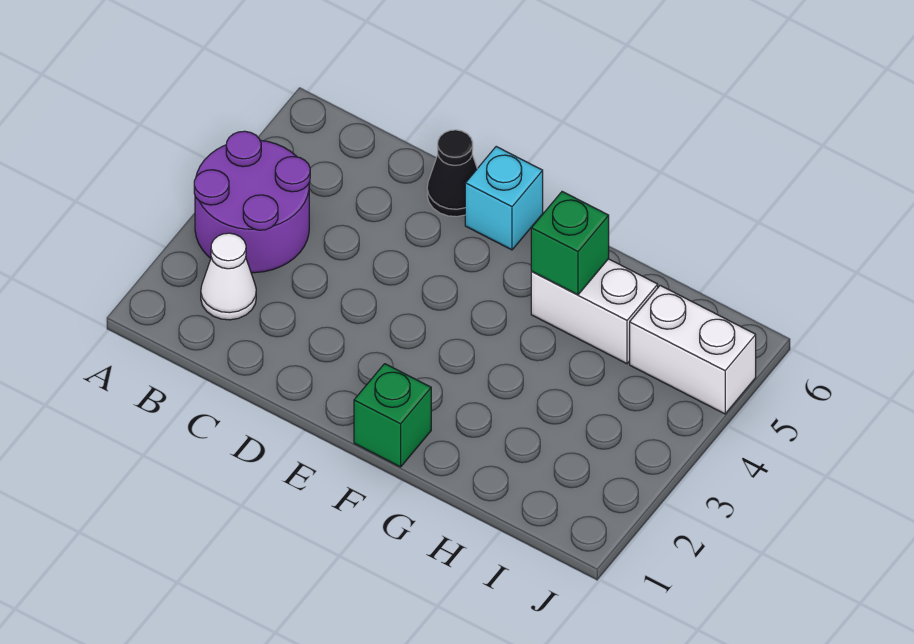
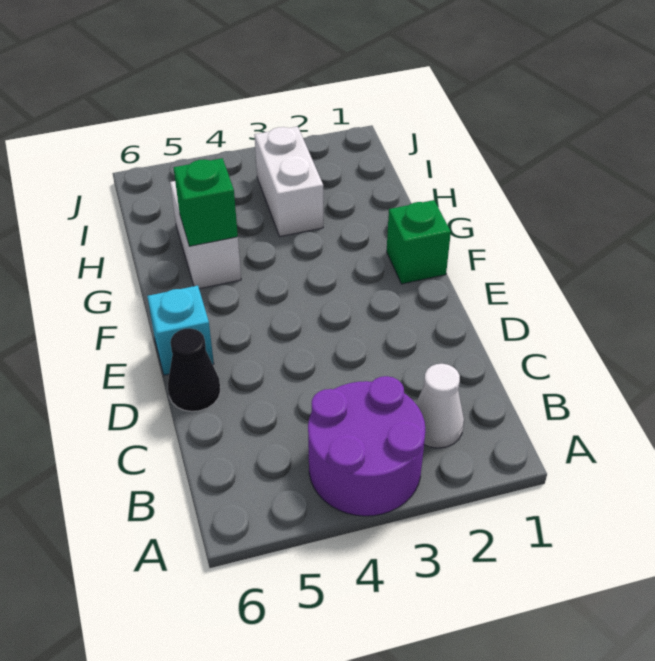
white brick I5:J5 level 1 -> white brick H3:I3 level 1

